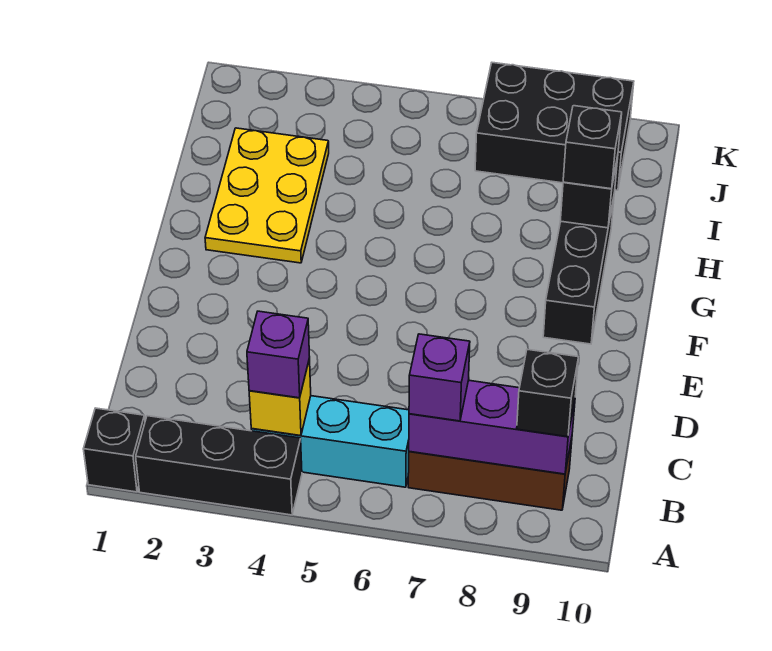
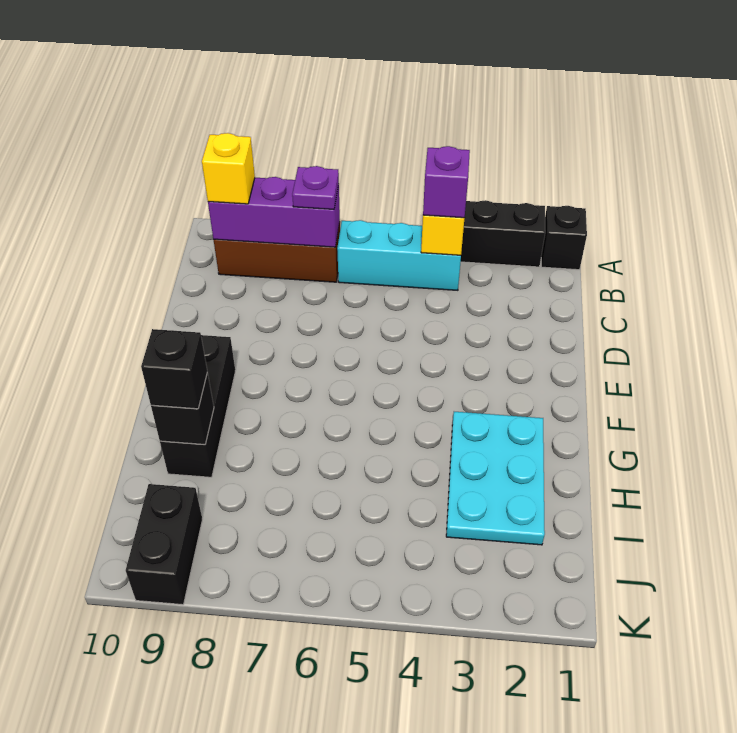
purple brick B7 level 3 -> purple plate B7 level 3
black brick B9 level 3 -> yellow brick B9 level 3
yellow plate G2:I3 level 1 -> cyan plate G2:I3 level 1
black brick J7:K9 level 1 -> black brick J9:K9 level 1

